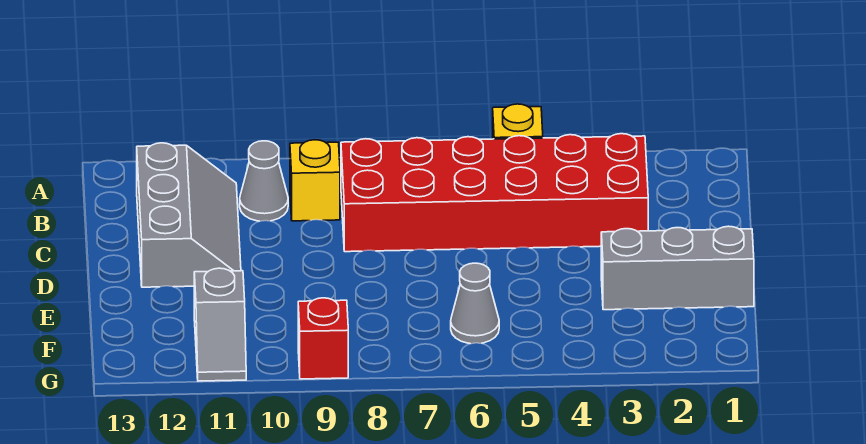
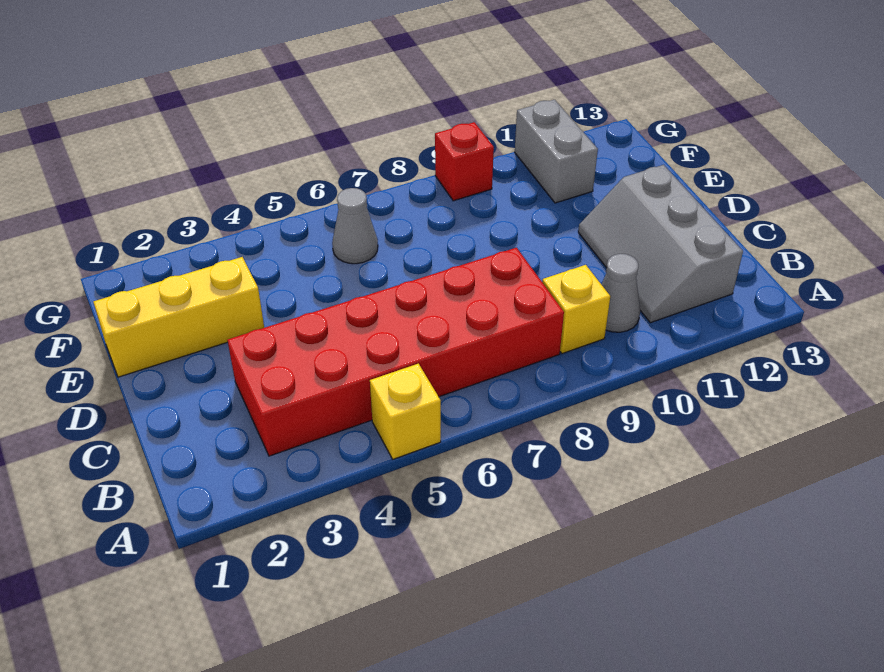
grey brick E1:E3 level 1 -> yellow brick E1:E3 level 1
grey slope F11:G11 level 1 top F -> grey brick F11:G11 level 1

